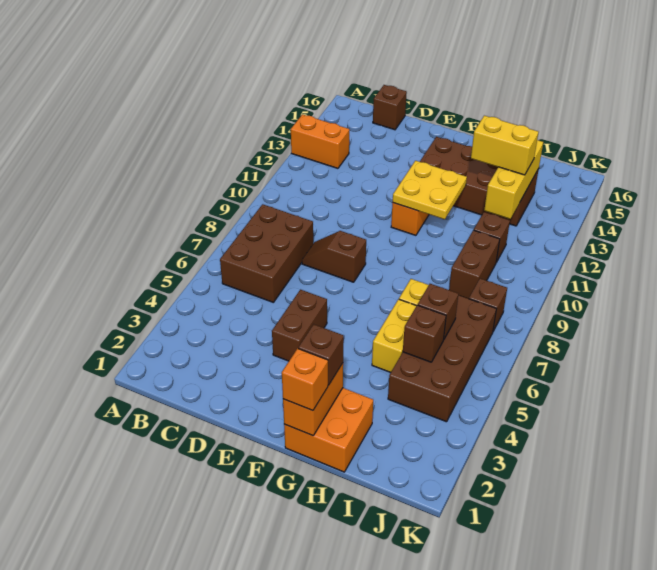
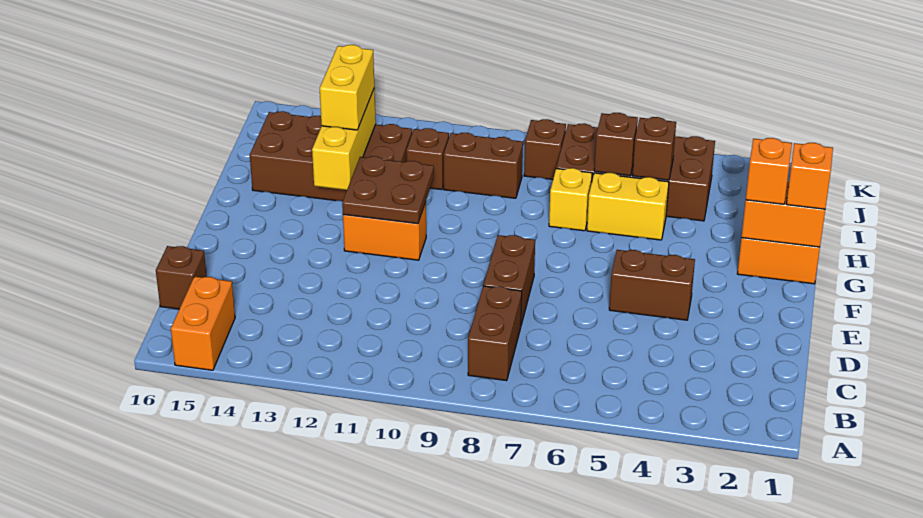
orange brick A13:B13 level 1 -> orange brick A15:B15 level 1
brown brick B6:C8 level 1 -> brown brick B8:C8 level 1
brown slope D8:E8 level 1 top E -> brown brick D8:E8 level 1
yellow plate F11:G12 level 2 -> brown plate F11:G12 level 2
brown brick F13:I14 level 1 -> brown brick H12:I15 level 1
brown brick G2 level 3 -> orange brick G2 level 3
yellow brick I12:I14 level 2 -> yellow brick G13:I13 level 2

